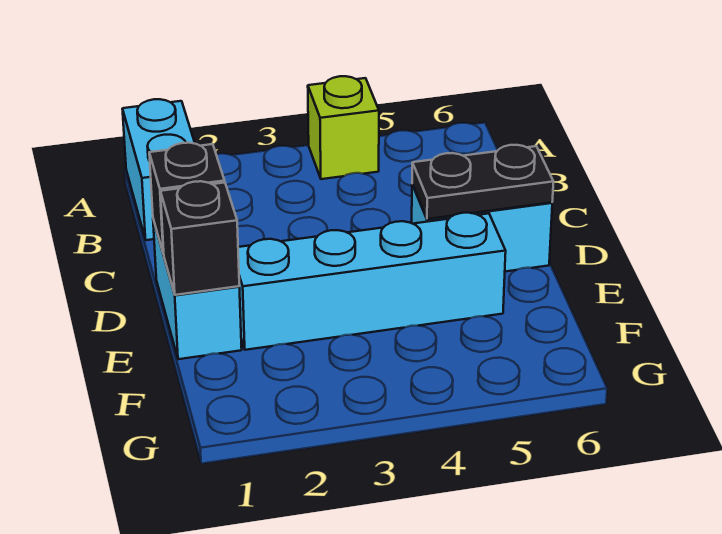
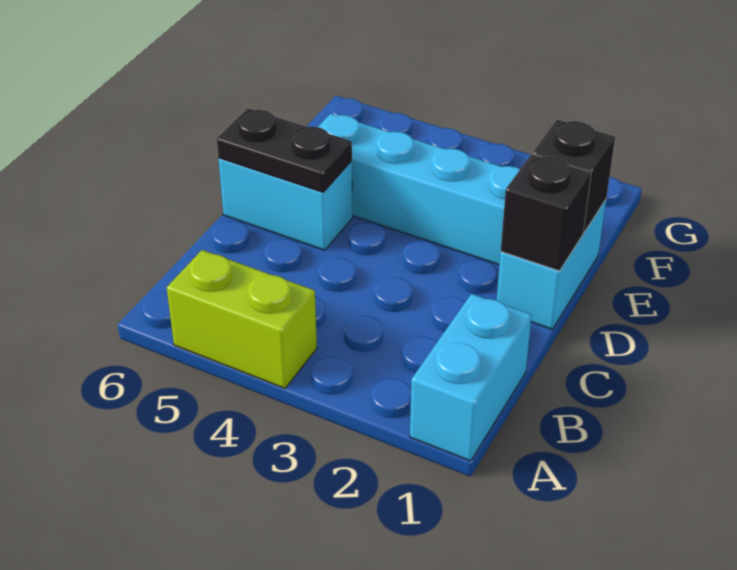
lime brick A4 level 1 -> lime brick A4:A5 level 1

